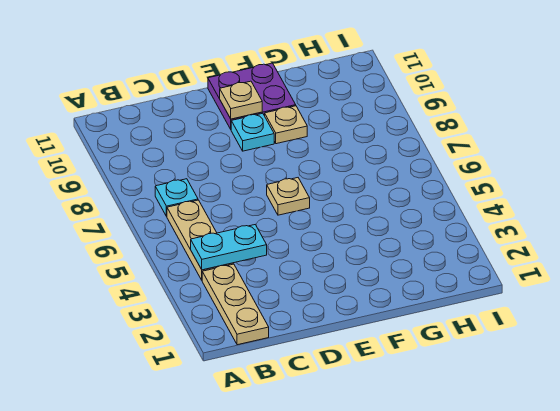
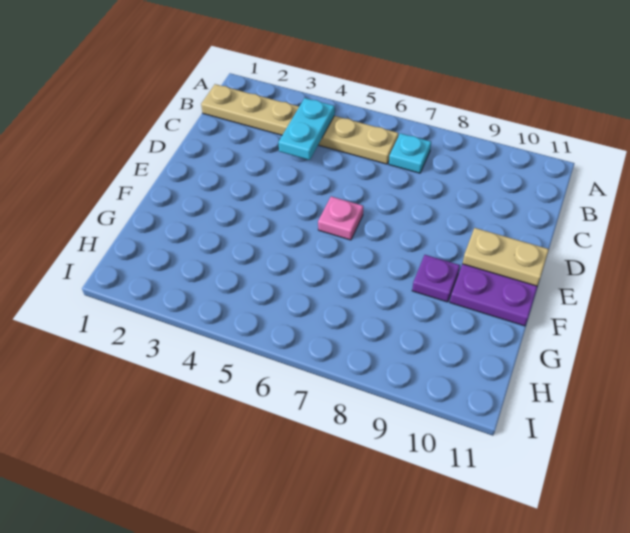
tan plate E6 level 1 -> pink plate E6 level 1
cyan plate E9 level 1 -> none
tan plate E10 level 2 -> tan plate E10:E11 level 2
tan plate F9 level 1 -> purple plate F9 level 1

